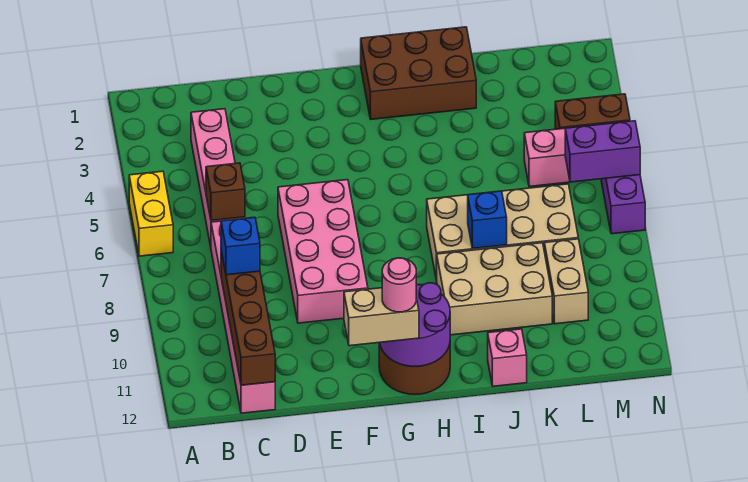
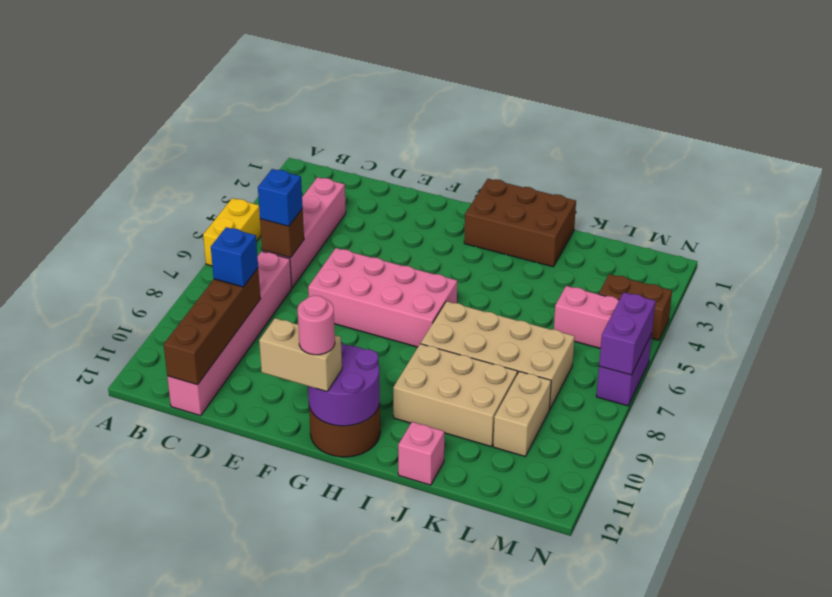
pink brick E6:F9 level 1 -> pink brick E6:H7 level 1
blue brick J8 level 2 -> blue brick C6 level 3
purple brick M6:N6 level 2 -> purple brick N6:N7 level 2

